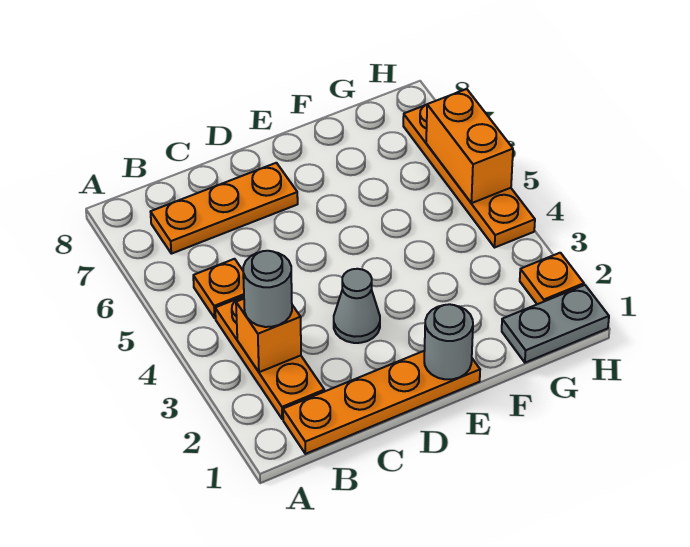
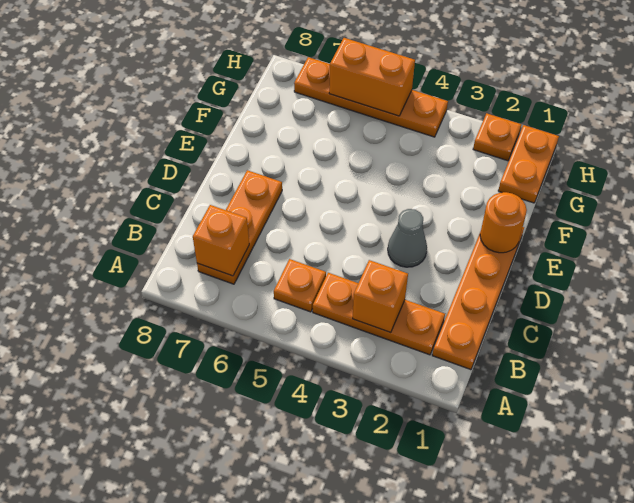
grey round brick B3 level 3 -> none
none -> orange brick B7 level 2
grey round brick E1 level 2 -> orange round brick E1 level 2
grey plate G1:H1 level 1 -> orange plate G1:H1 level 1

